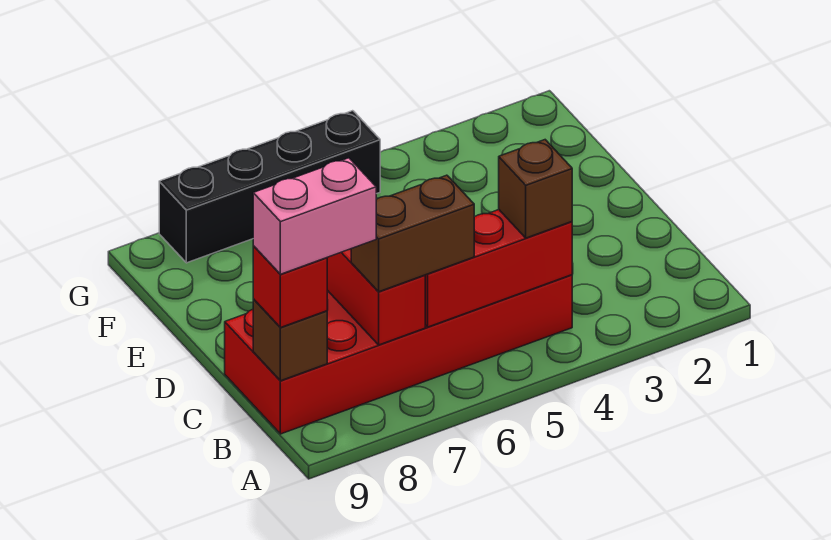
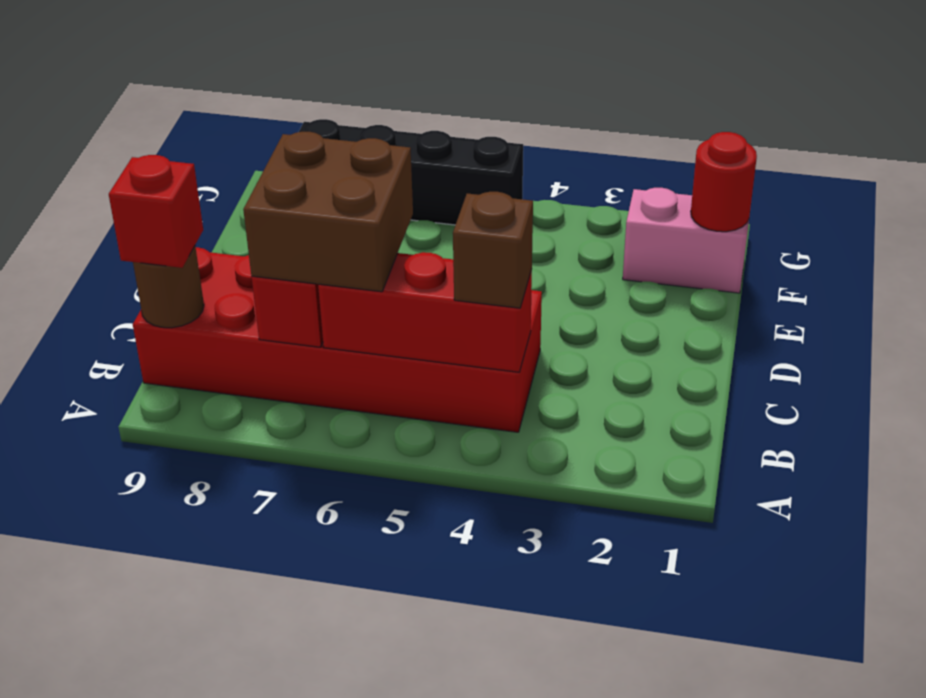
brown brick B6:B7 level 3 -> brown brick B6:C7 level 3
pink brick B8:B9 level 4 -> pink brick F1:F2 level 1
brown brick B9 level 2 -> brown round brick B9 level 2
none -> red round brick F1 level 2

